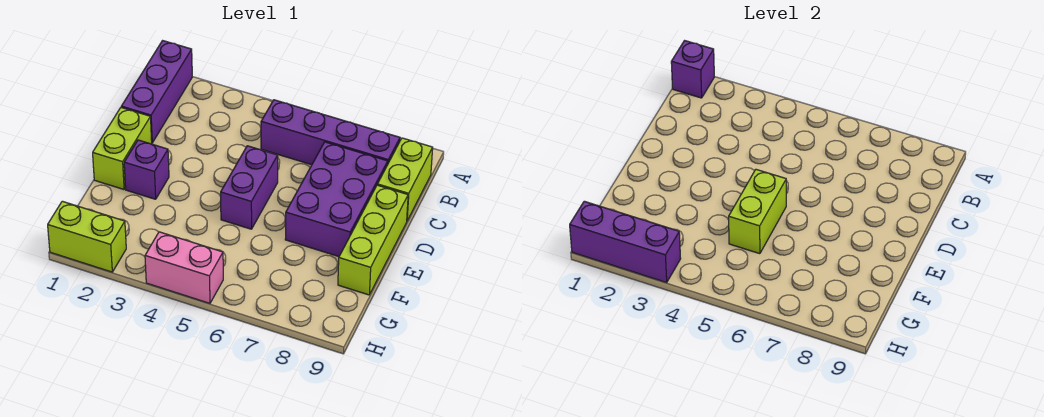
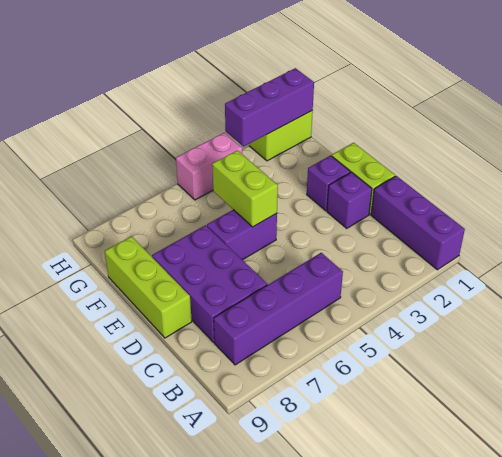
purple brick A1 level 2 -> purple brick D2 level 1
lime brick B9:C9 level 1 -> none
purple brick D5:E5 level 1 -> purple brick E5:E6 level 1

